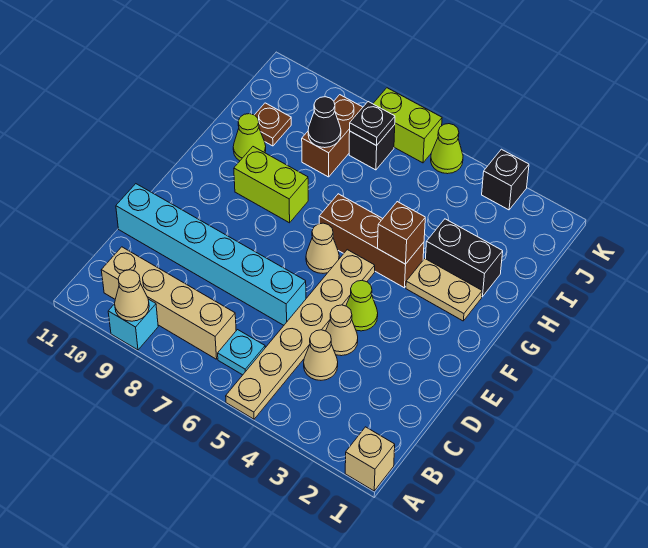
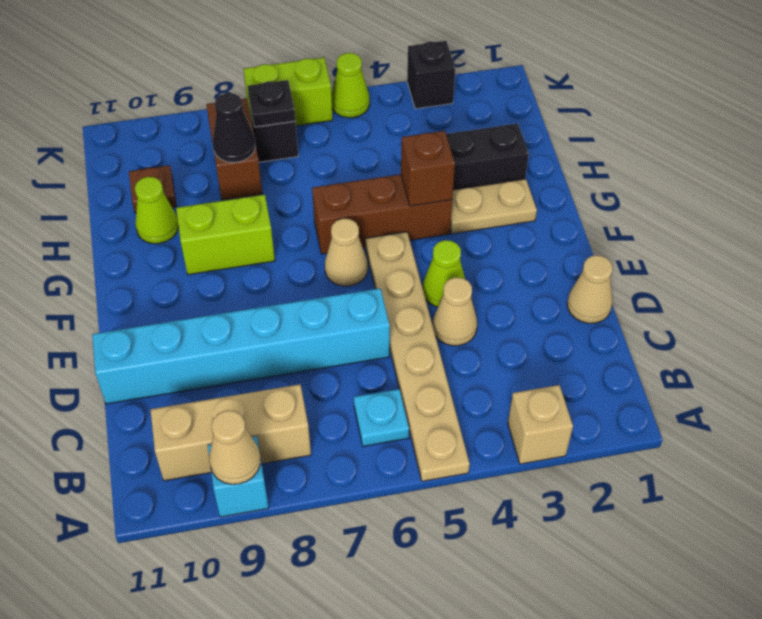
tan brick A1 level 1 -> tan brick A3 level 1
tan brick B7:B10 level 1 -> tan brick B8:B10 level 1
tan cone C4 level 1 -> tan cone D1 level 1

